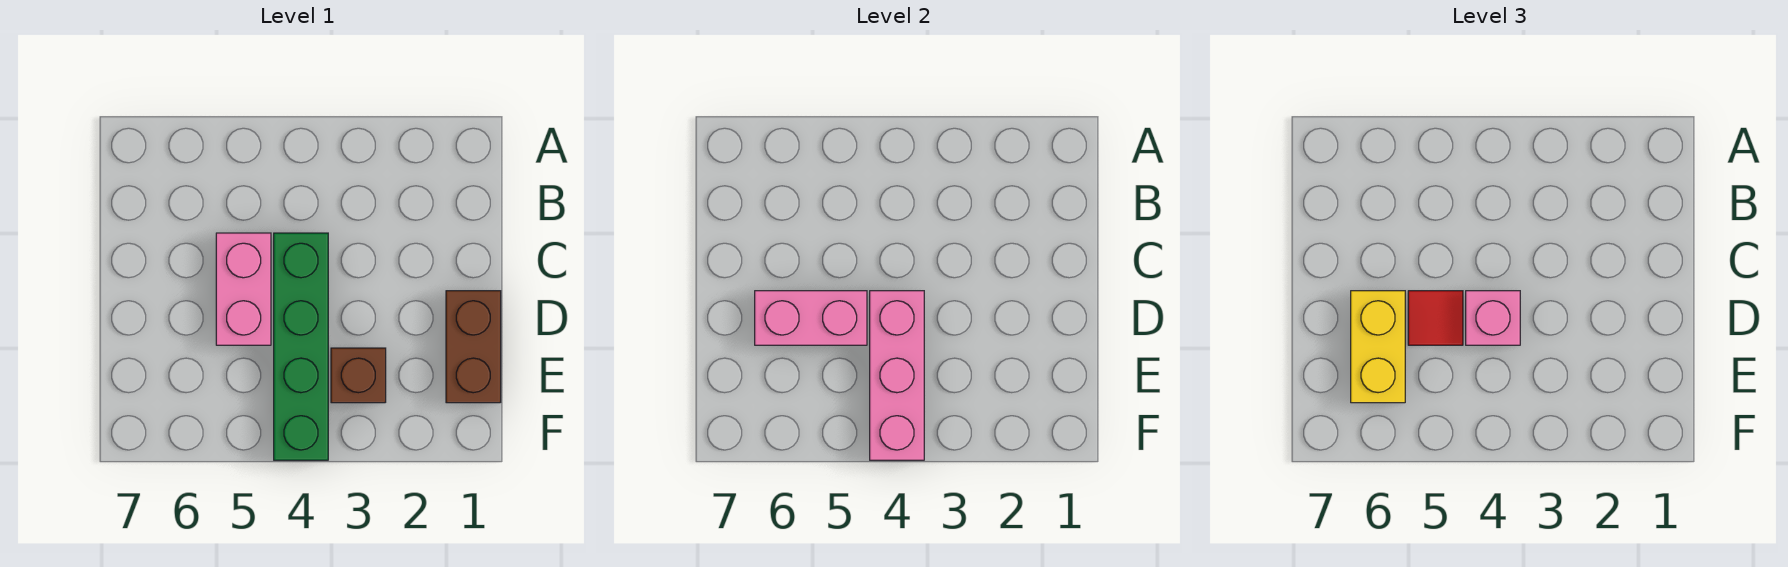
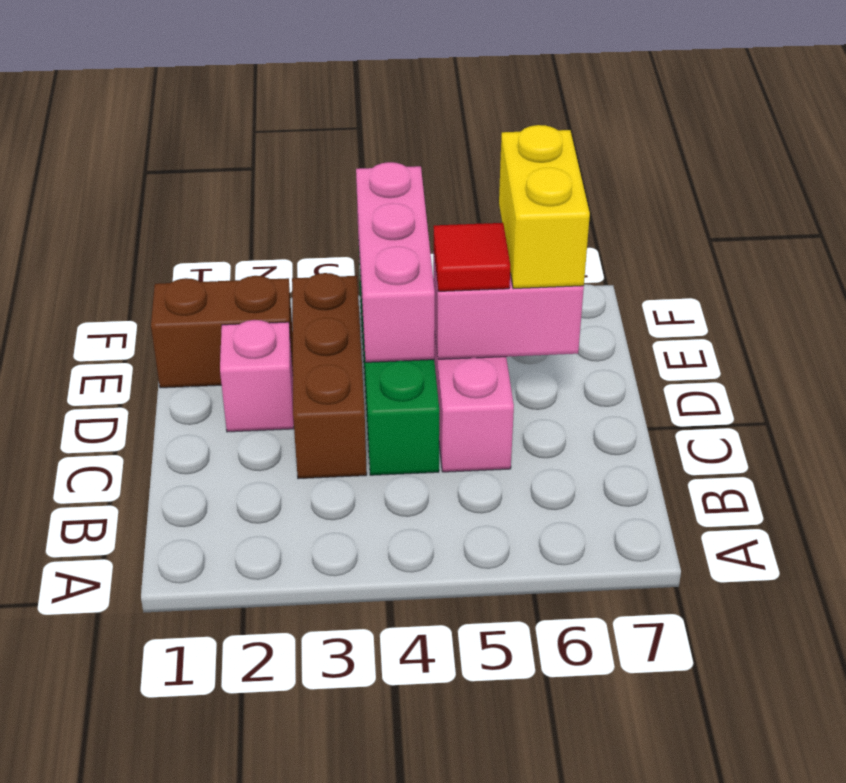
brown brick D1:E1 level 1 -> brown brick E1:E2 level 1
pink brick D4 level 3 -> pink brick D2 level 1
brown brick E3 level 1 -> brown brick C3:E3 level 1

